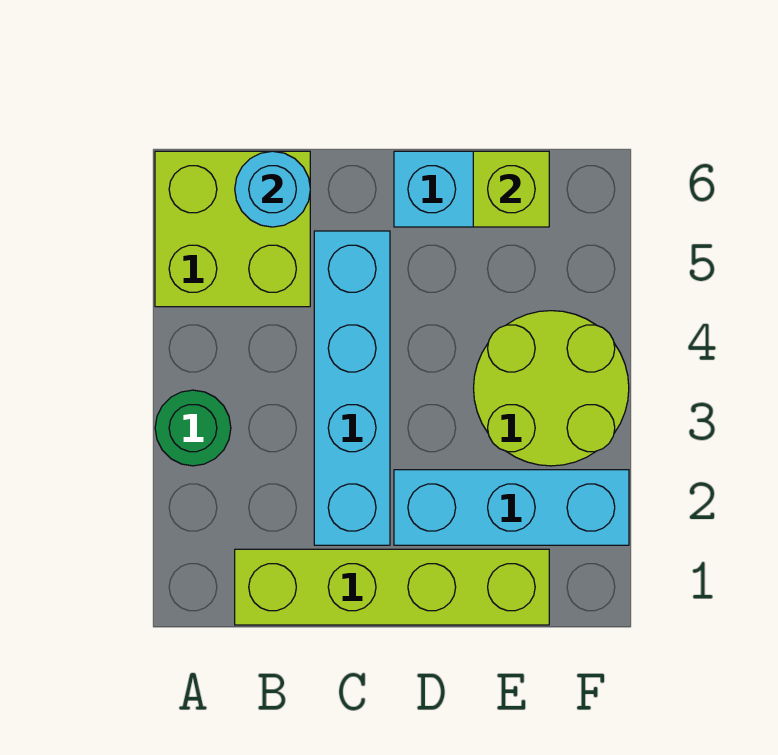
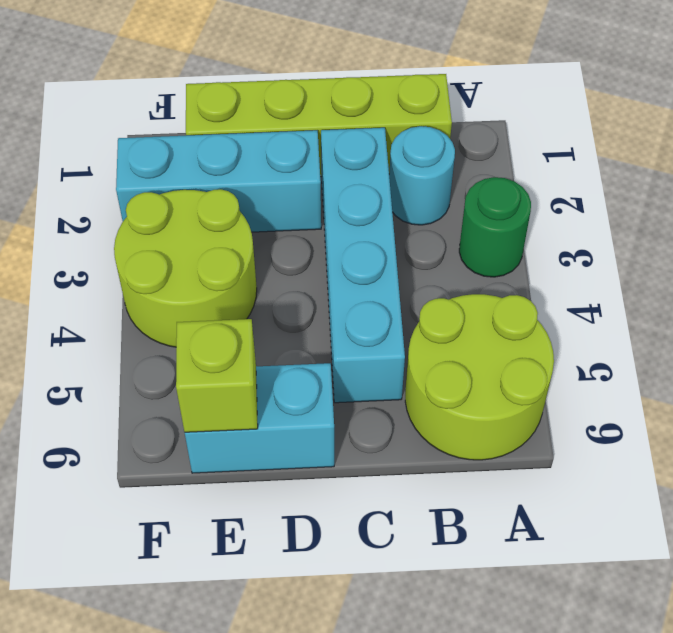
lime brick A5:B6 level 1 -> lime round brick A5:B6 level 1
cyan round brick B6 level 2 -> cyan round brick B2 level 1

